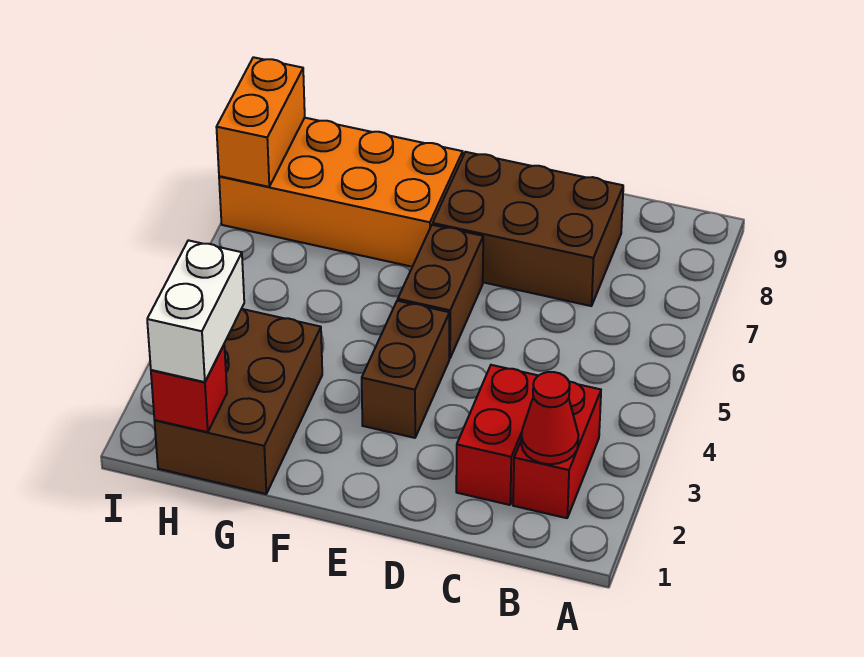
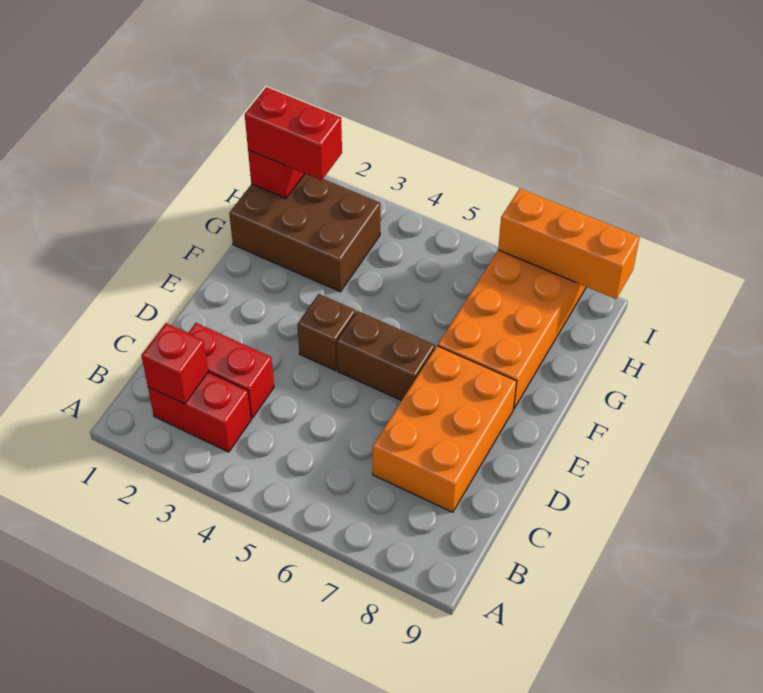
red cone B2 level 2 -> red brick B2 level 2
brown brick C7:E8 level 1 -> orange brick C7:E8 level 1
brown brick E3:E4 level 1 -> brown brick E4 level 1
white brick H1:H2 level 3 -> red brick H1:H2 level 3
orange brick I7:I8 level 2 -> orange brick I7:I9 level 2

